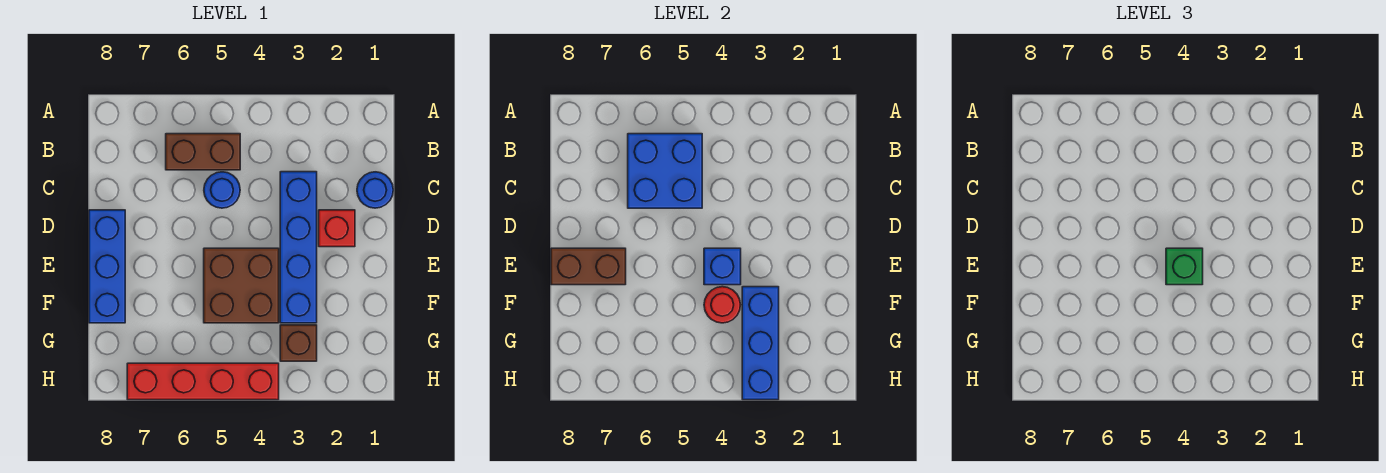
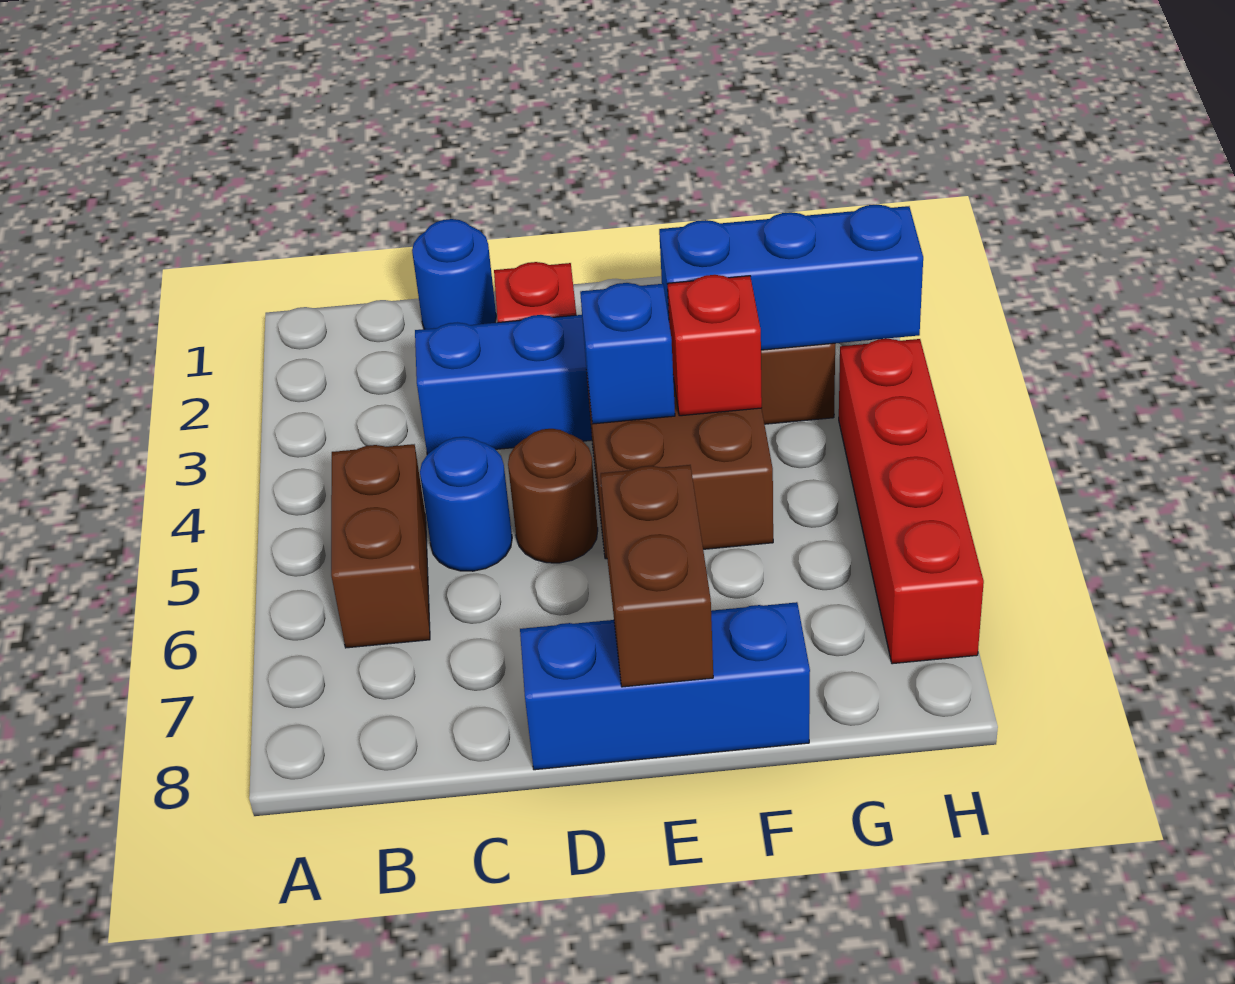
blue brick B5:C6 level 2 -> none
none -> brown round brick D5 level 1
green brick E4 level 3 -> none
red round brick F4 level 2 -> red brick F4 level 2

